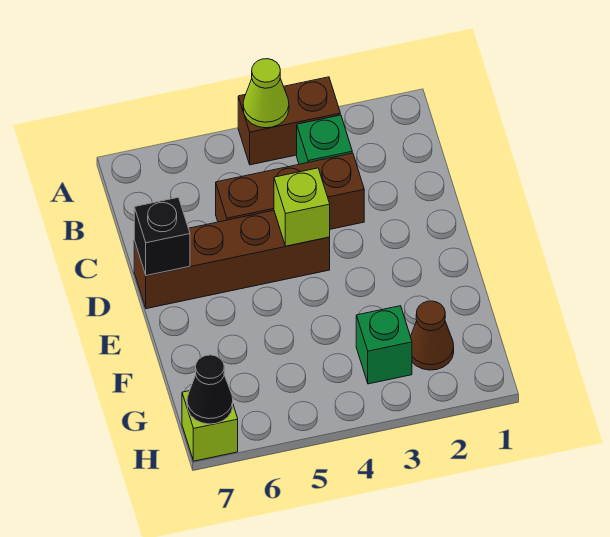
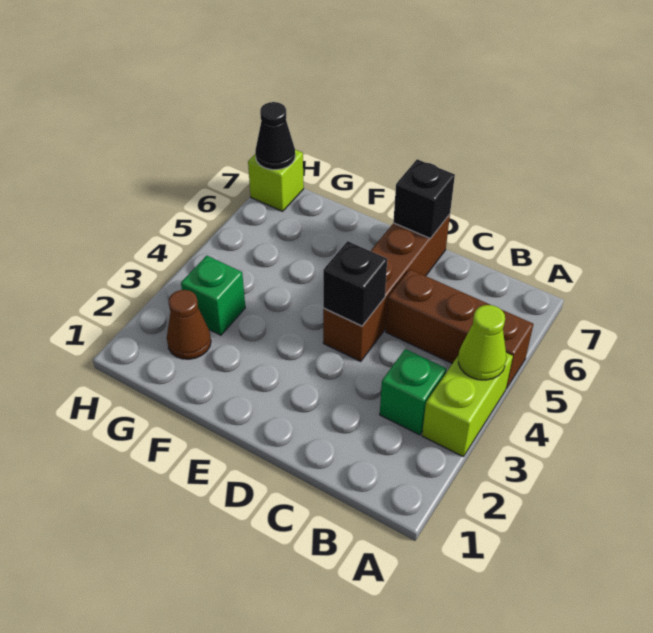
brown brick A3:A4 level 1 -> lime brick A3:A4 level 1
brown brick C3:C5 level 1 -> brown brick A5:C5 level 1
lime brick D4 level 2 -> black brick D4 level 2

